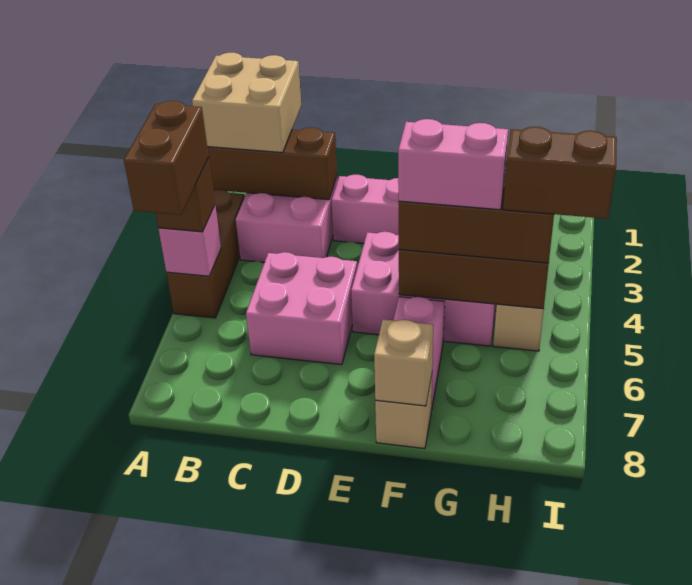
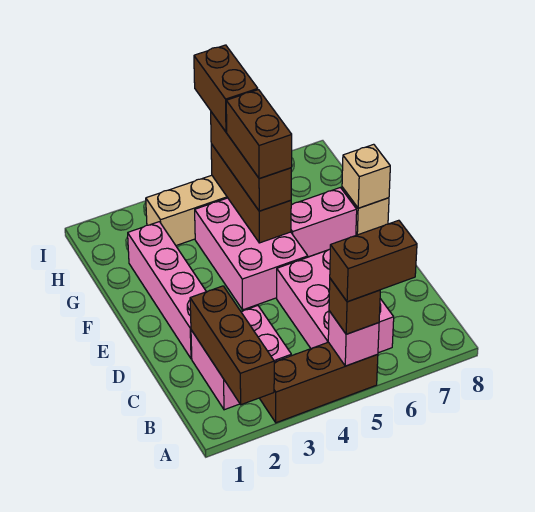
tan brick A1:B2 level 3 -> none
pink brick C5:D6 level 1 -> pink brick B5:D6 level 1
pink brick F5:G5 level 4 -> brown brick F5:G5 level 4

